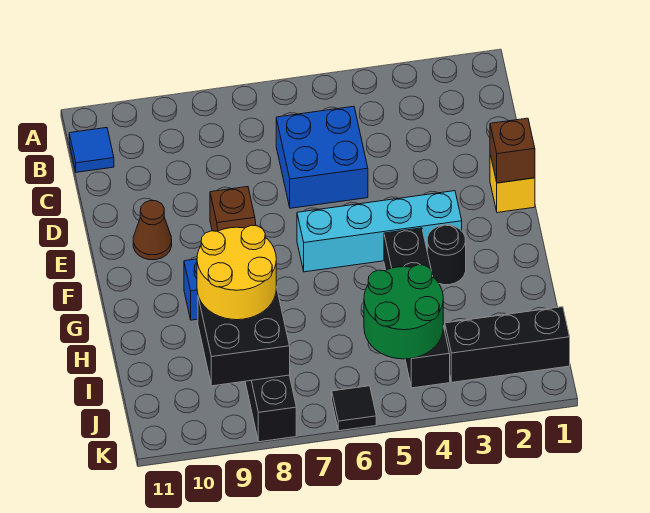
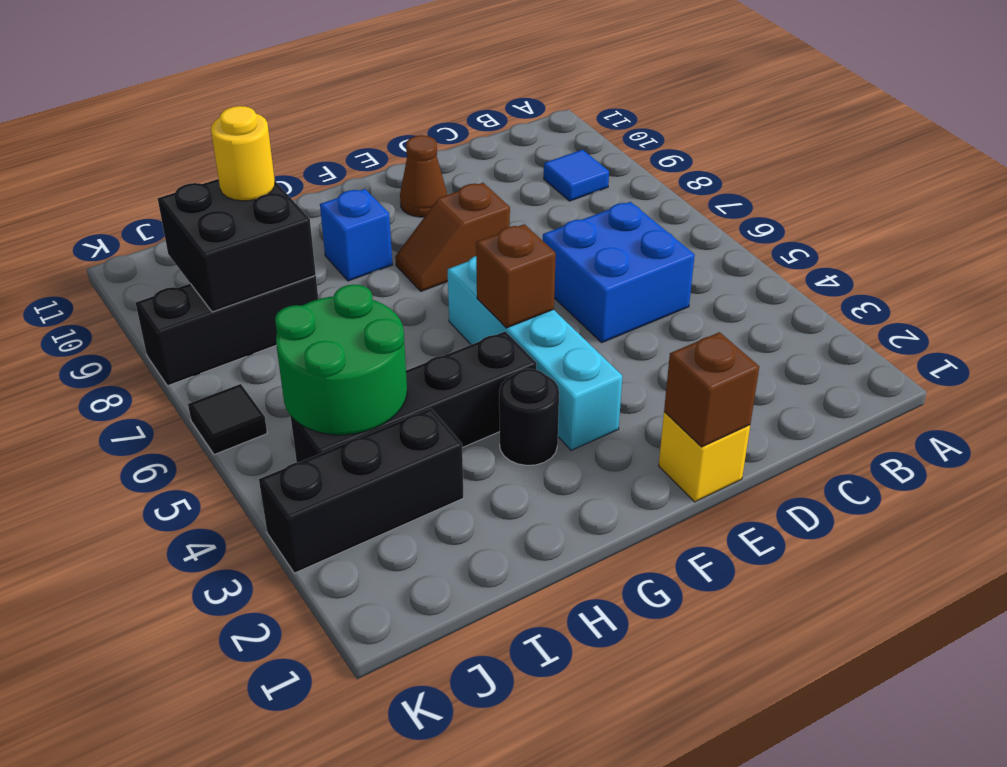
blue tile B11 level 1 -> blue tile B9 level 1
none -> brown brick F5 level 2
yellow round brick H8:I9 level 3 -> yellow round brick I9 level 3
black brick J1:J3 level 1 -> black brick I3:K3 level 1

